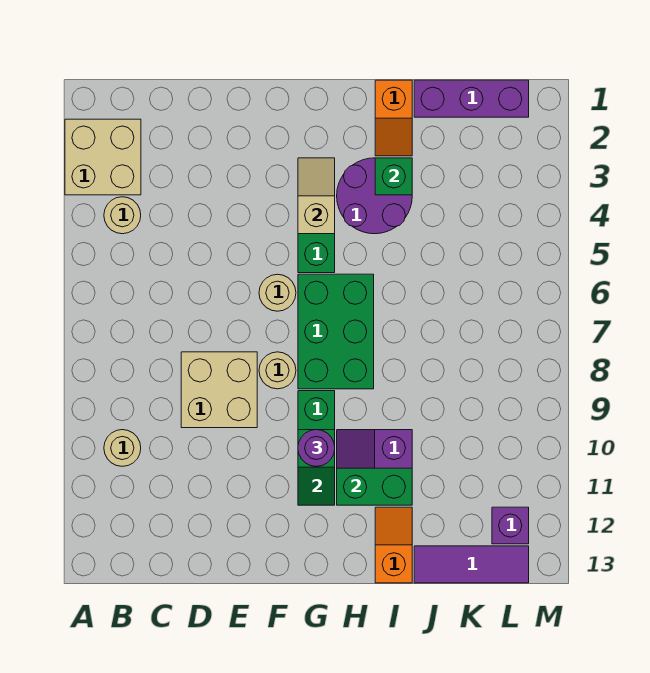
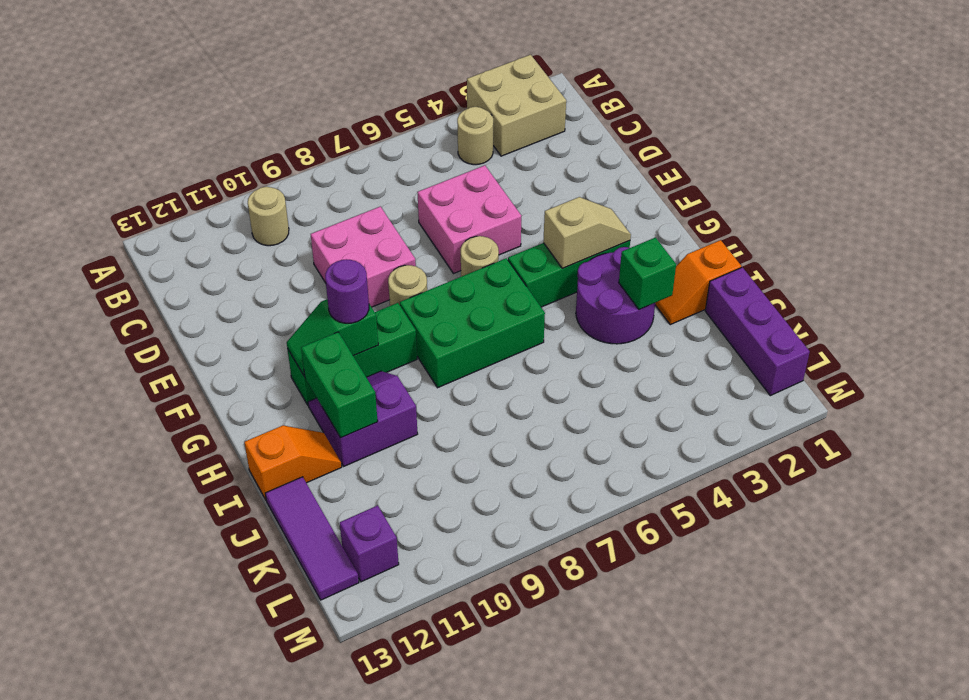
none -> pink brick D5:E6 level 1
tan brick D8:E9 level 1 -> pink brick D8:E9 level 1

